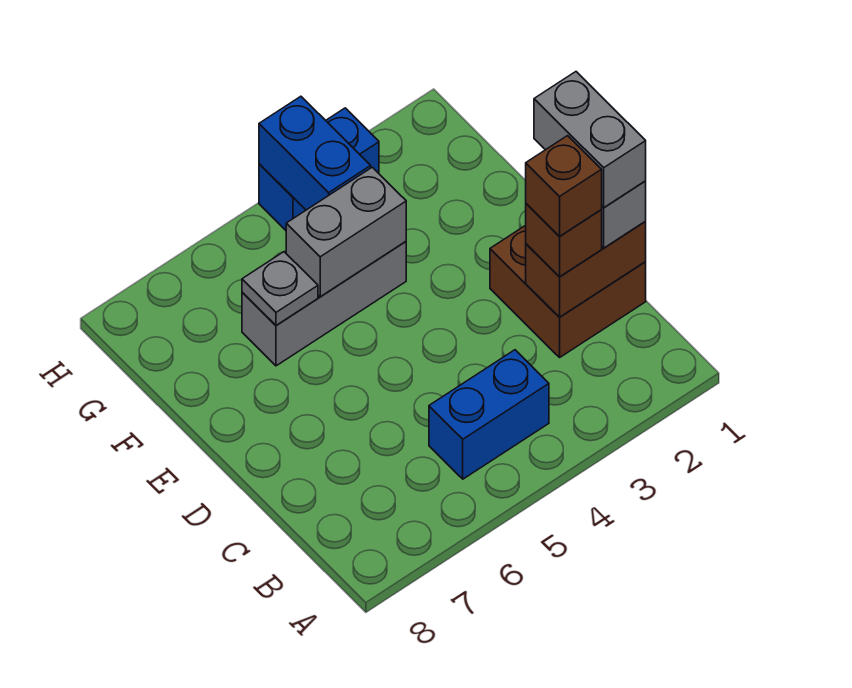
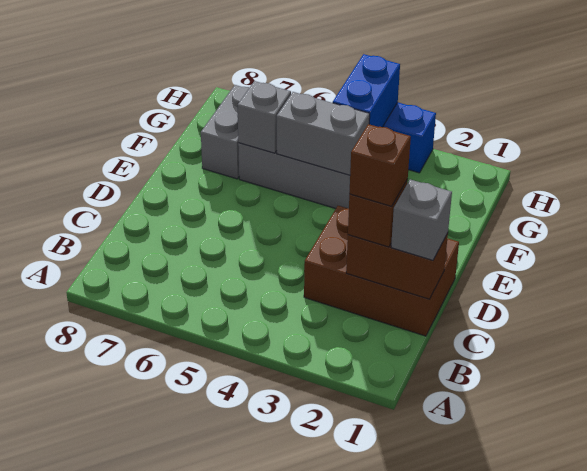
blue brick B4:B5 level 1 -> none
brown brick C1:D2 level 1 -> brown brick C1:D3 level 1
grey brick C1:D1 level 4 -> grey brick F7:G7 level 1
grey plate F6 level 2 -> grey brick F6 level 2

